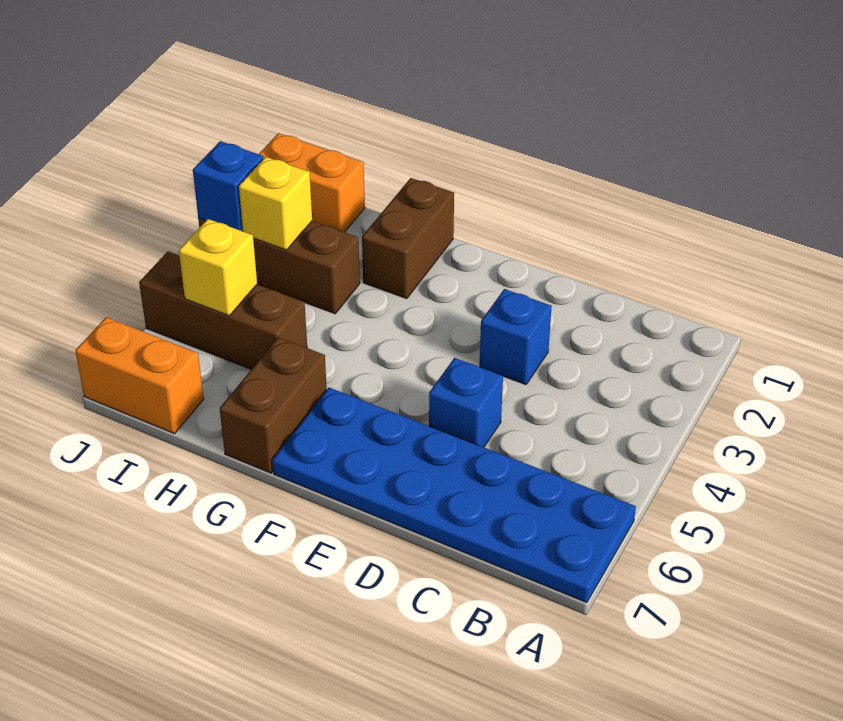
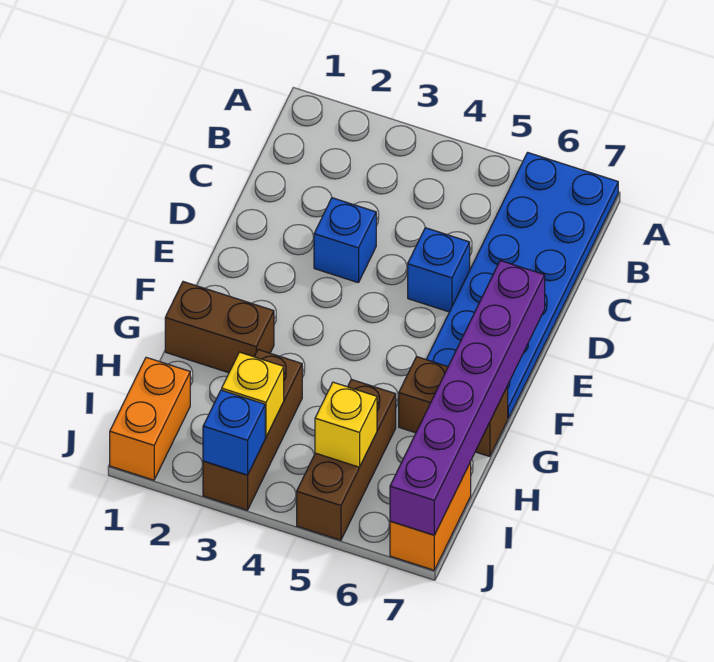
none -> purple brick E7:J7 level 2

